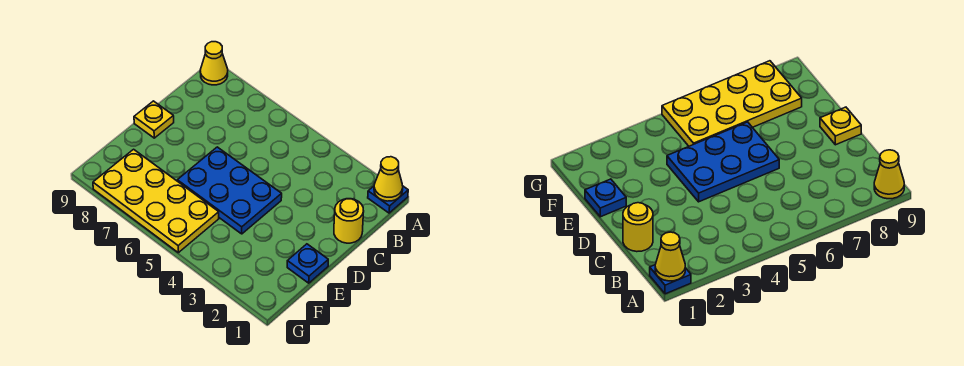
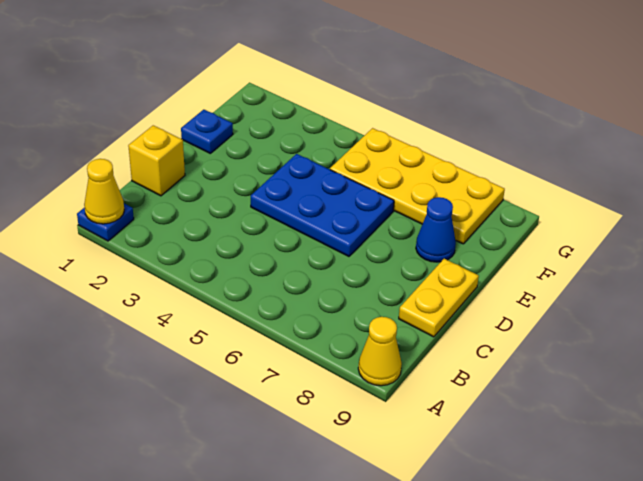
yellow round brick C1 level 1 -> yellow brick C1 level 1
yellow plate D9 level 1 -> yellow plate C9:D9 level 1
none -> blue cone E8 level 1

